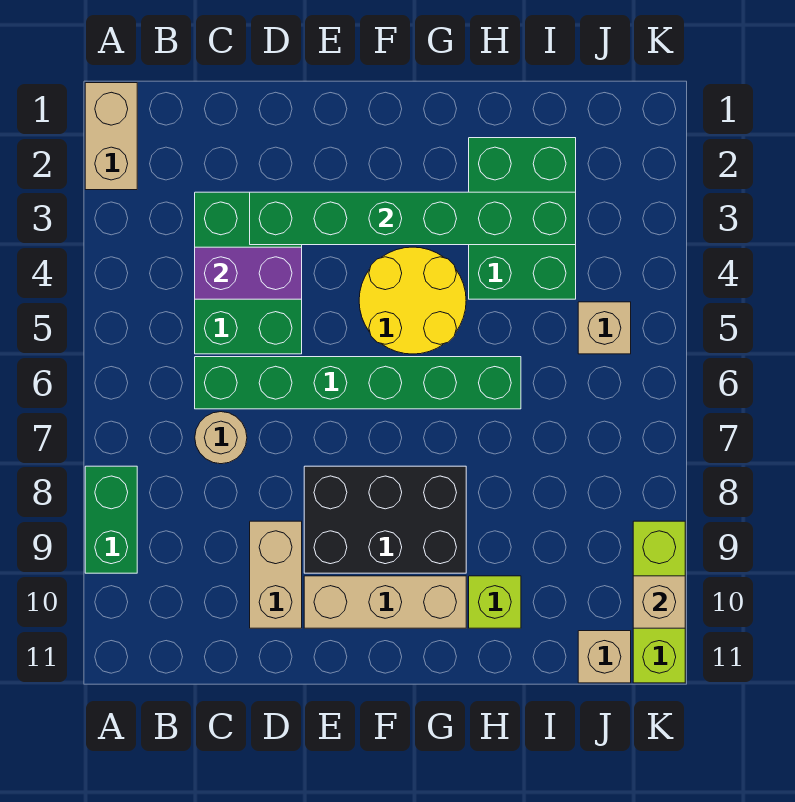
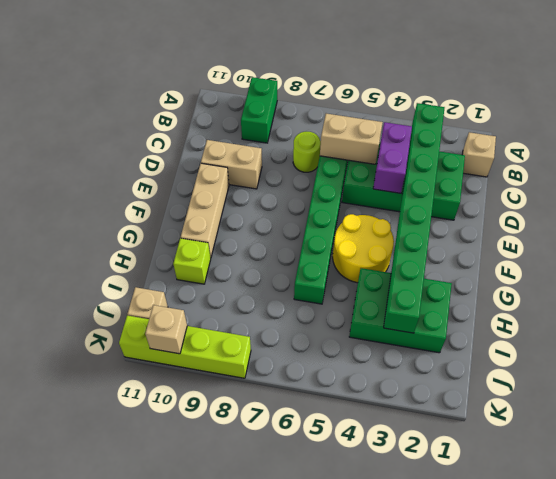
tan brick A1:A2 level 1 -> tan brick C5:C6 level 2
green brick A8:A9 level 1 -> green brick A9:B9 level 1
green brick C3:D5 level 1 -> green brick C2:D5 level 1
tan round brick C7 level 1 -> lime round brick C7 level 1
green brick D3:I3 level 2 -> green brick B3:I3 level 2
black brick E8:G9 level 1 -> none
tan brick J5 level 1 -> tan brick B1 level 1
lime brick K9:K11 level 1 -> lime brick K8:K11 level 1

